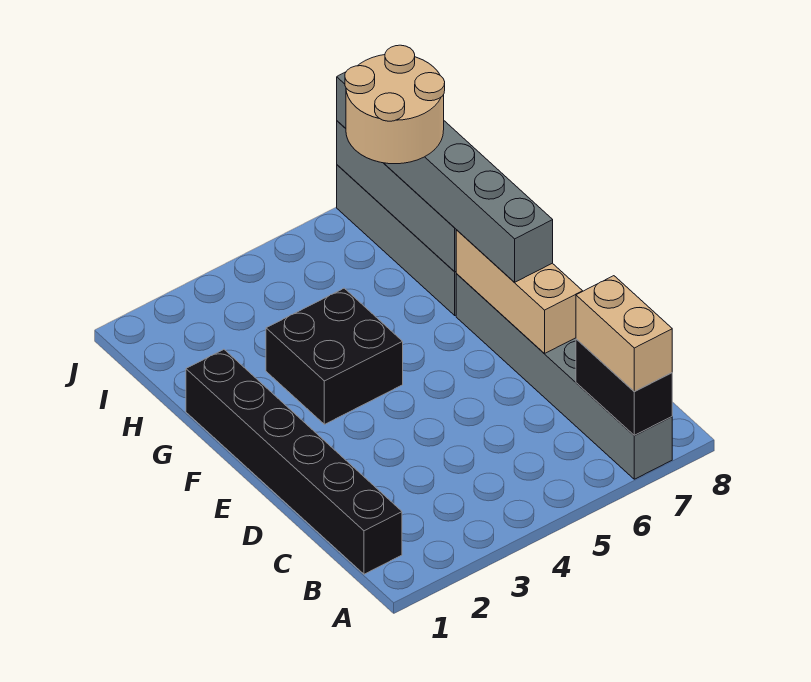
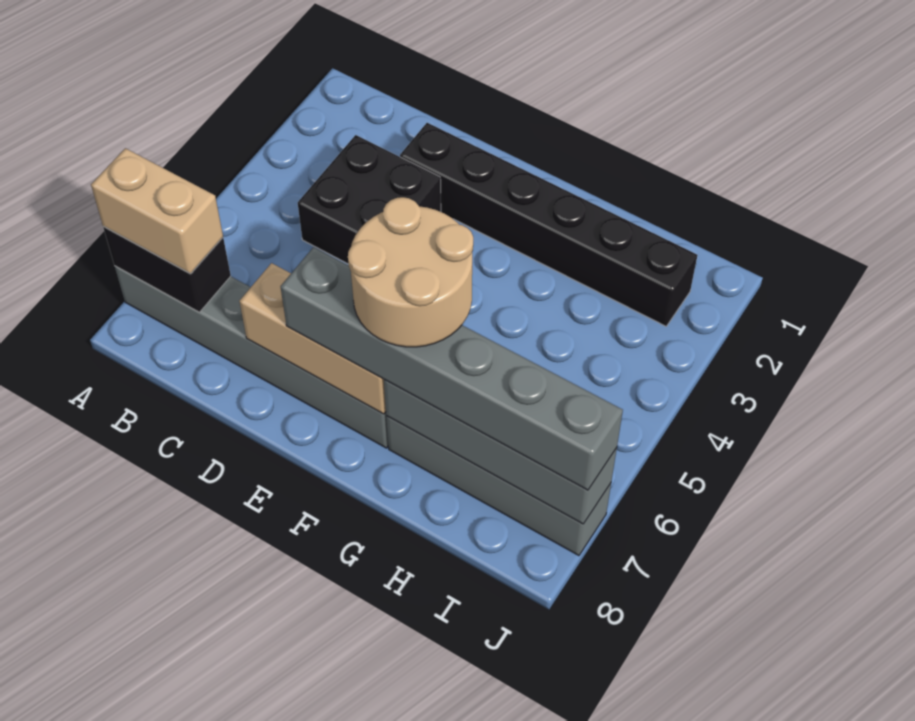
black brick B1:G1 level 1 -> black brick D2:I2 level 1
black brick F3:G4 level 1 -> black brick C3:D4 level 1
tan round brick H6:I7 level 4 -> tan round brick F6:G7 level 4

